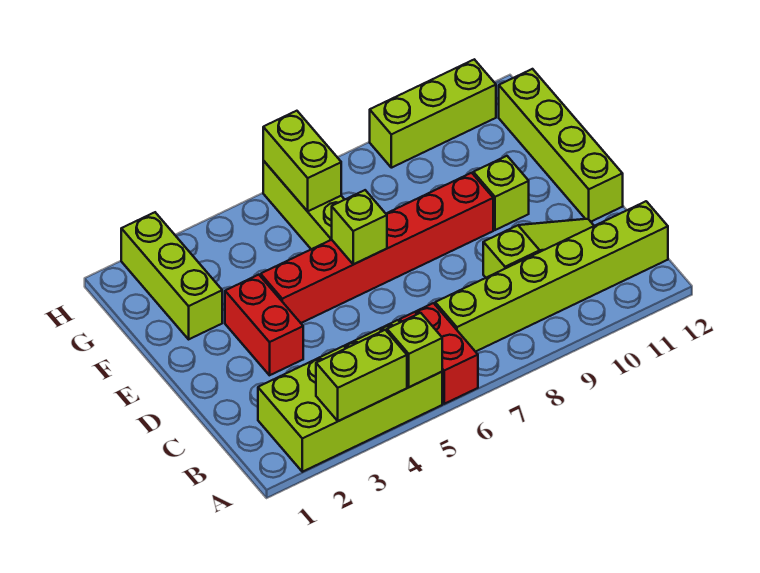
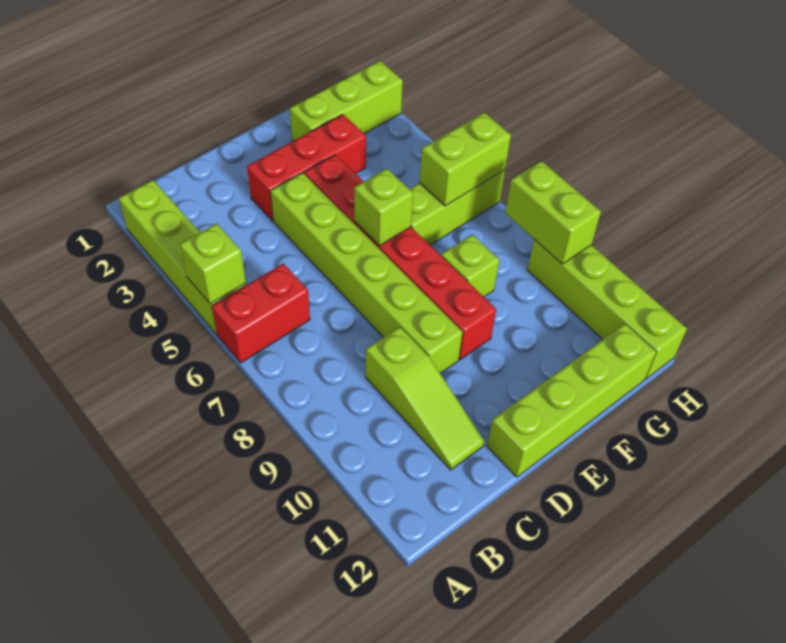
lime brick A2:B5 level 1 -> lime brick A2:A5 level 1
lime brick A3:A4 level 2 -> lime brick H8:H9 level 2
lime brick B7:B12 level 1 -> lime brick D4:D9 level 1
red brick D3:E3 level 1 -> red brick D3:F3 level 1
lime brick E10 level 1 -> lime brick F8 level 1
lime brick H9:H11 level 1 -> lime brick H9:H12 level 1

